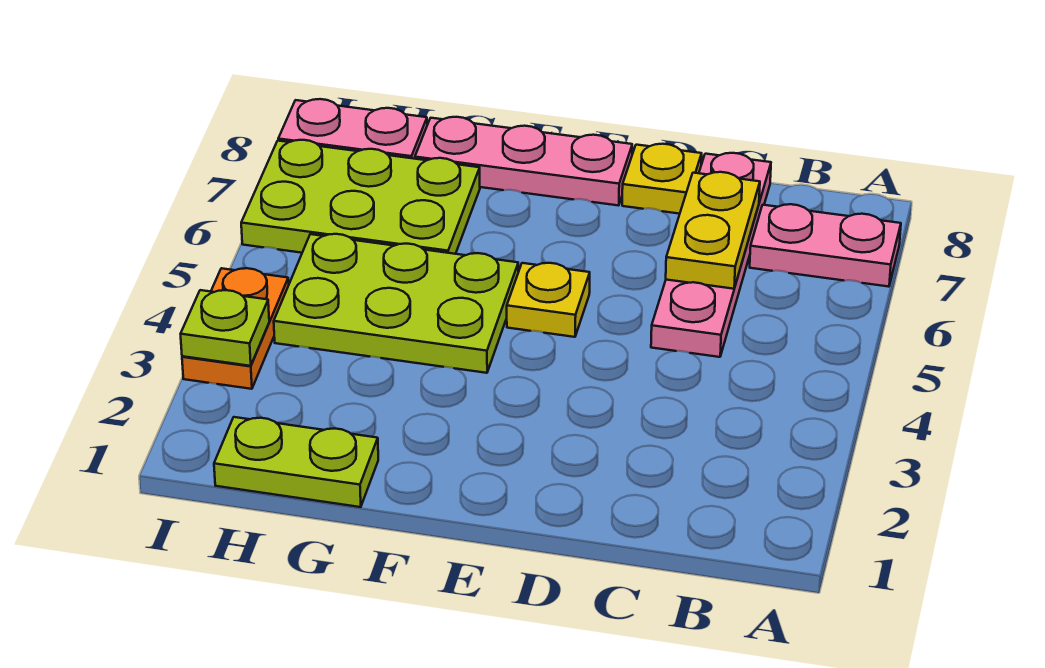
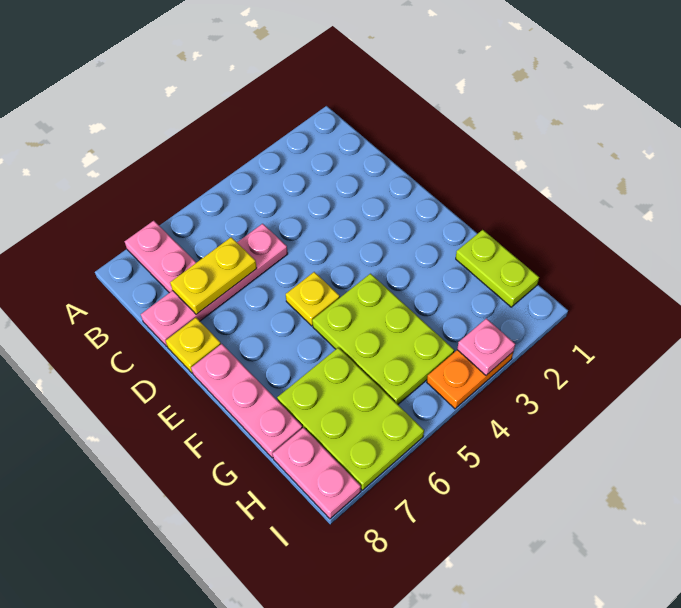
lime plate I3 level 2 -> pink plate I3 level 2

